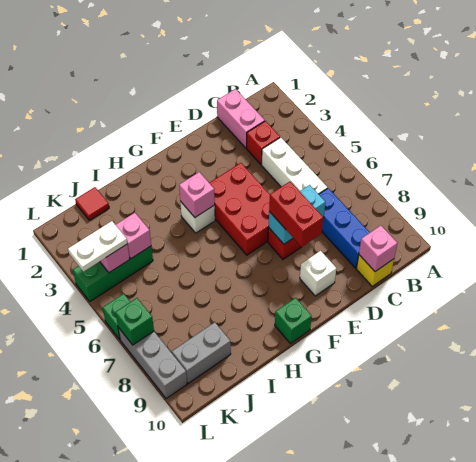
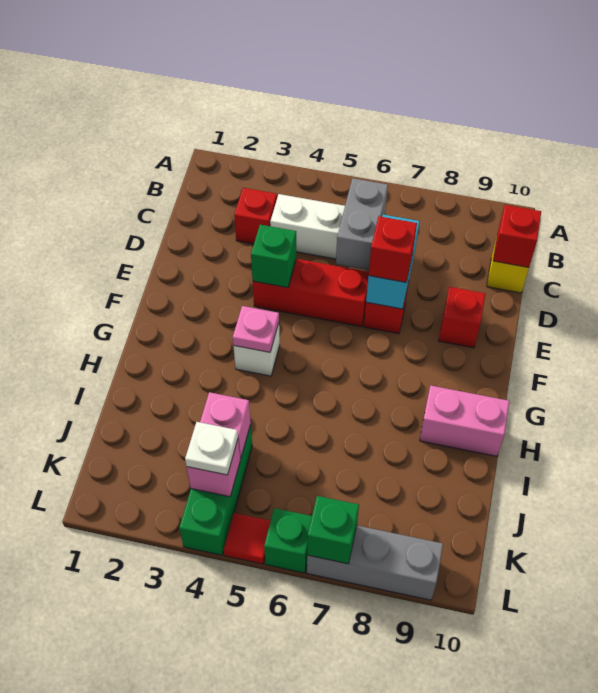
pink brick C1:C2 level 1 -> pink brick H9:H10 level 1
blue brick C7:C9 level 1 -> none
pink brick C10 level 2 -> red brick C10 level 2
red brick E4:F6 level 1 -> red brick E4:E6 level 1
red brick E7:E8 level 3 -> red brick E7 level 3
white brick E9 level 1 -> red brick E9 level 1
pink brick G4 level 2 -> pink plate G4 level 2
green brick G10 level 1 -> green brick E4 level 2
red tile J1 level 1 -> red tile L5 level 1
grey brick J9:K9 level 1 -> grey brick C6:D6 level 2
white plate K4:L4 level 3 -> white plate K4 level 3

